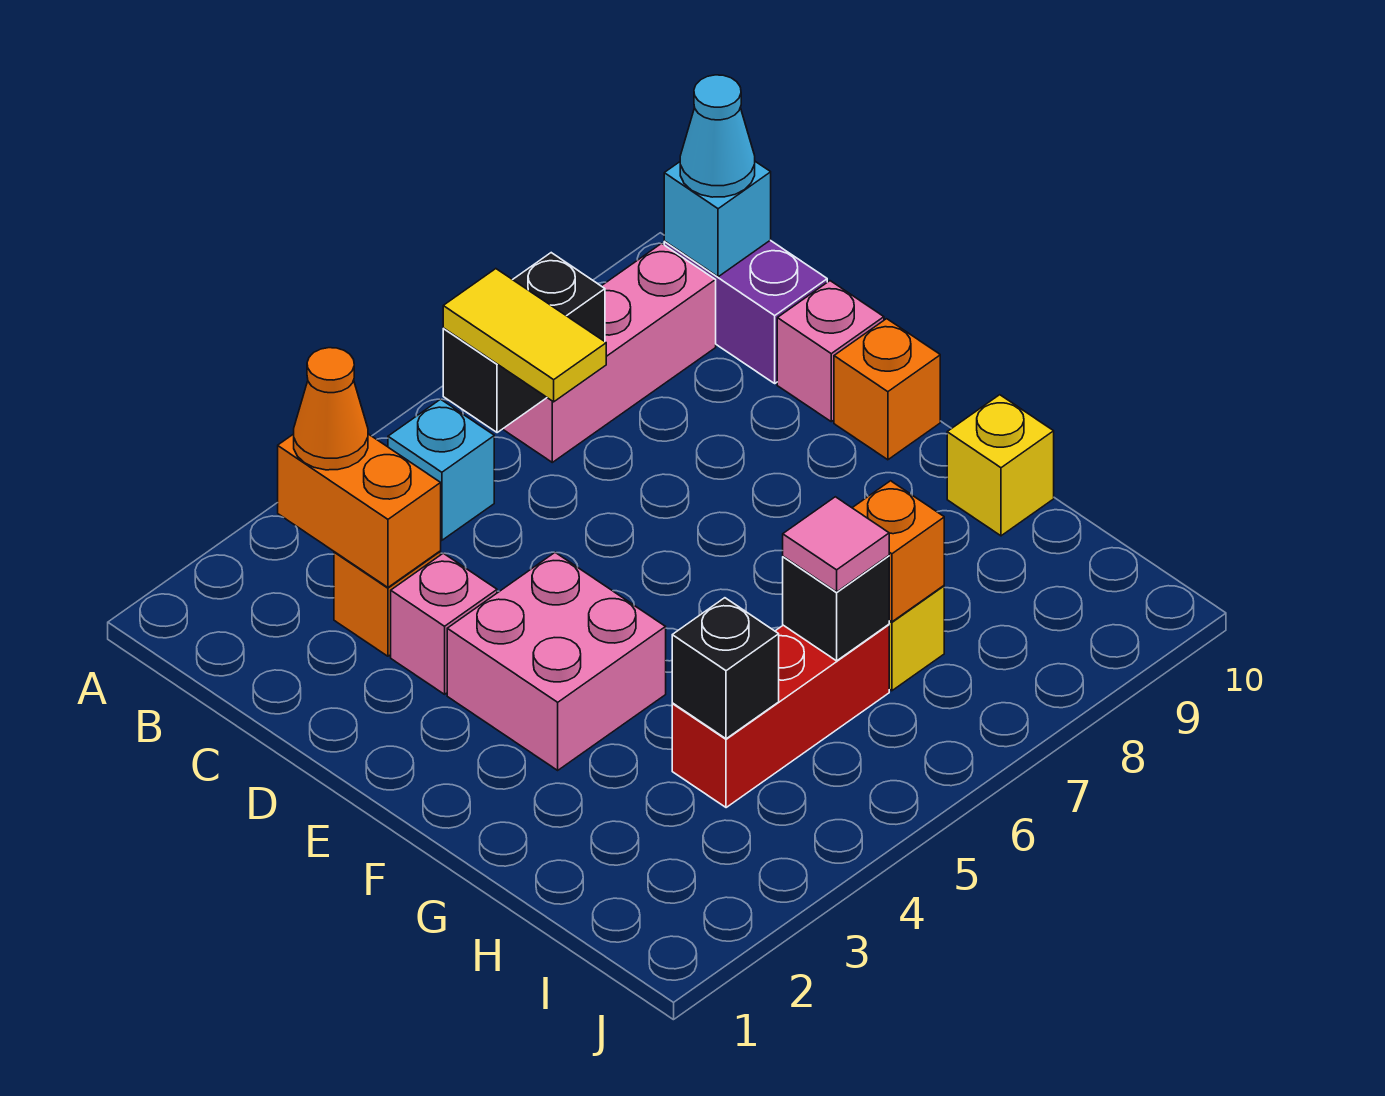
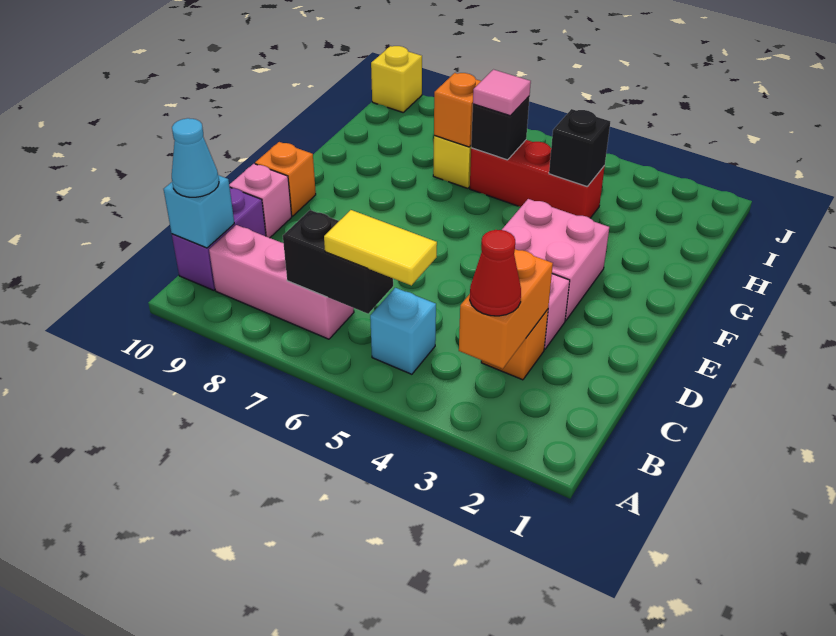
orange cone B3 level 3 -> red cone B3 level 3
yellow tile B6:C6 level 3 -> yellow tile B5:B6 level 3
yellow brick G10 level 1 -> yellow brick J10 level 1

